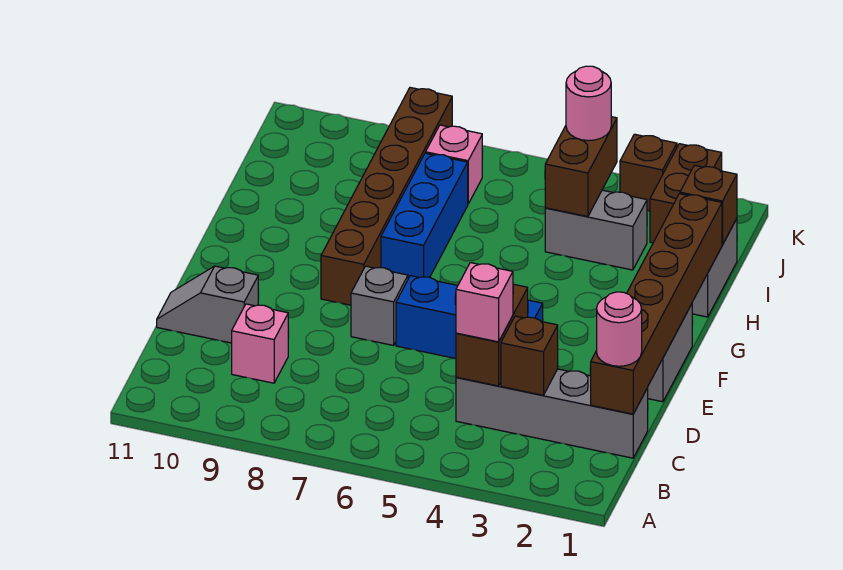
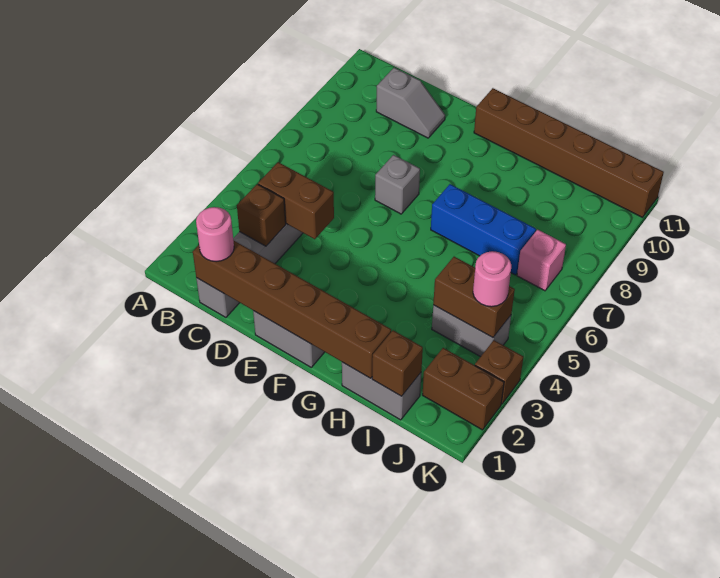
pink brick C4 level 3 -> none
pink brick C9 level 1 -> none
grey slope D10:D11 level 1 top 10 -> grey slope C10:D10 level 1 top C
blue brick E4:E6 level 1 -> none
brown brick F8:K8 level 1 -> brown brick F11:K11 level 1
grey brick I3:I4 level 1 -> grey brick I4:J4 level 1

